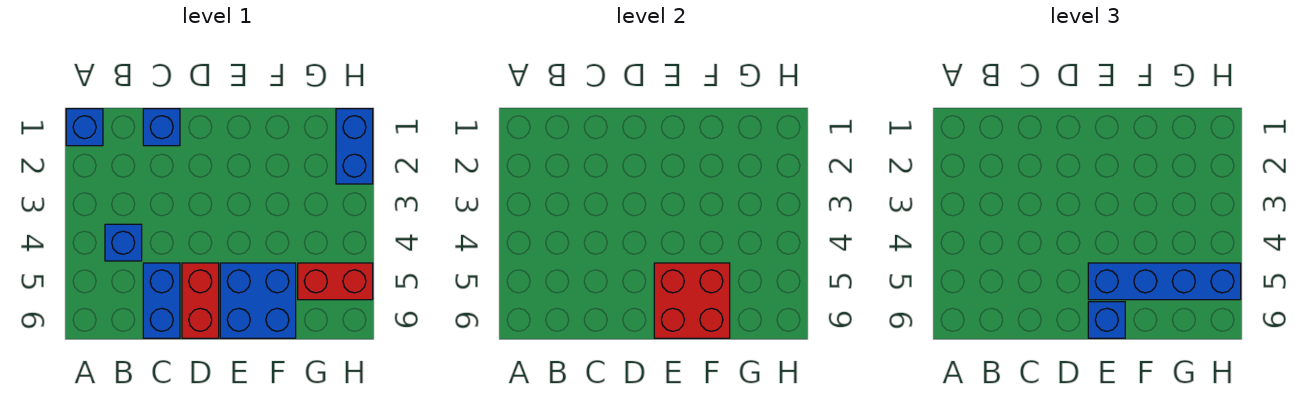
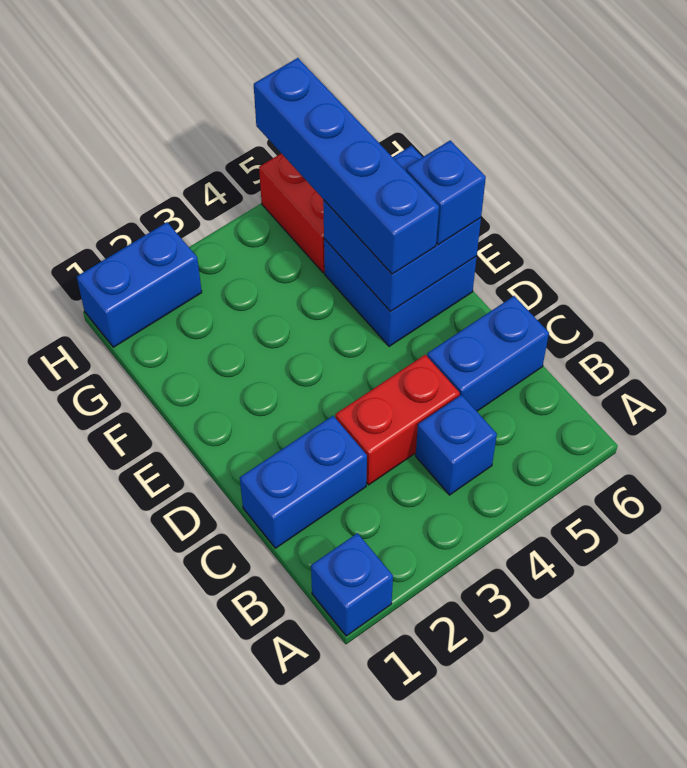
blue brick C1 level 1 -> blue brick C1:C2 level 1
red brick D5:D6 level 1 -> red brick C3:C4 level 1
red brick E5:F6 level 2 -> blue brick E5:F6 level 2

